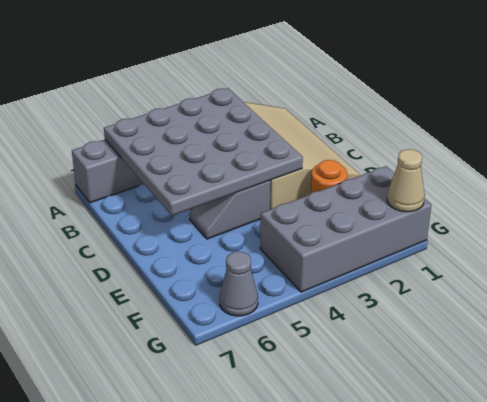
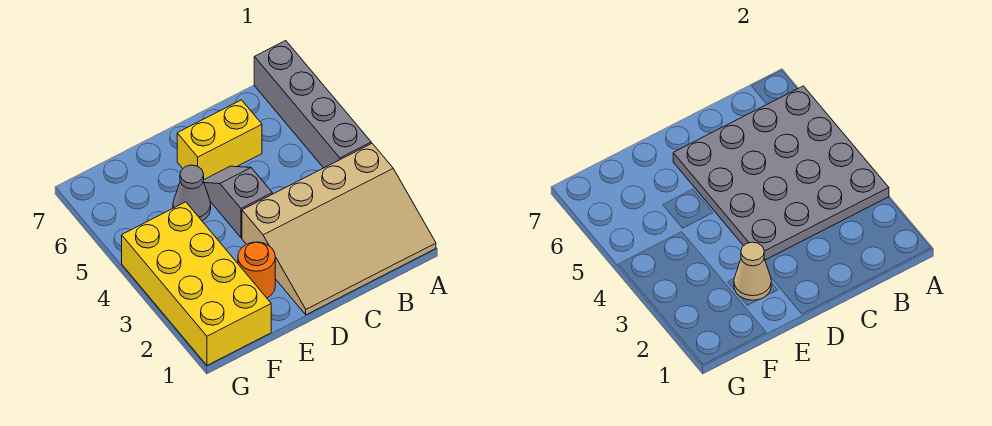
none -> yellow brick C6:D6 level 1
grey brick F1:G4 level 1 -> yellow brick F1:G4 level 1
tan cone G1 level 2 -> tan cone E2 level 2
grey cone G6 level 1 -> grey cone E5 level 1

